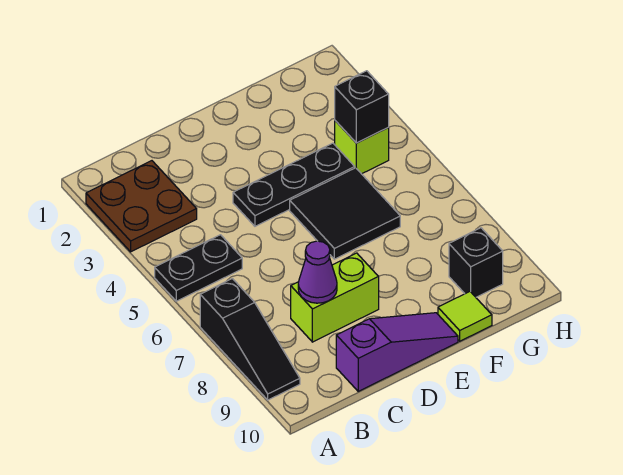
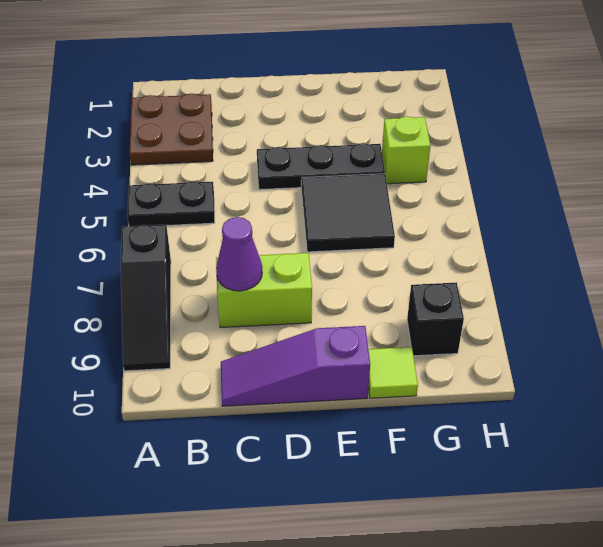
purple slope C10:E10 level 1 top C -> purple slope C10:E10 level 1 top E
black brick G4 level 2 -> none

